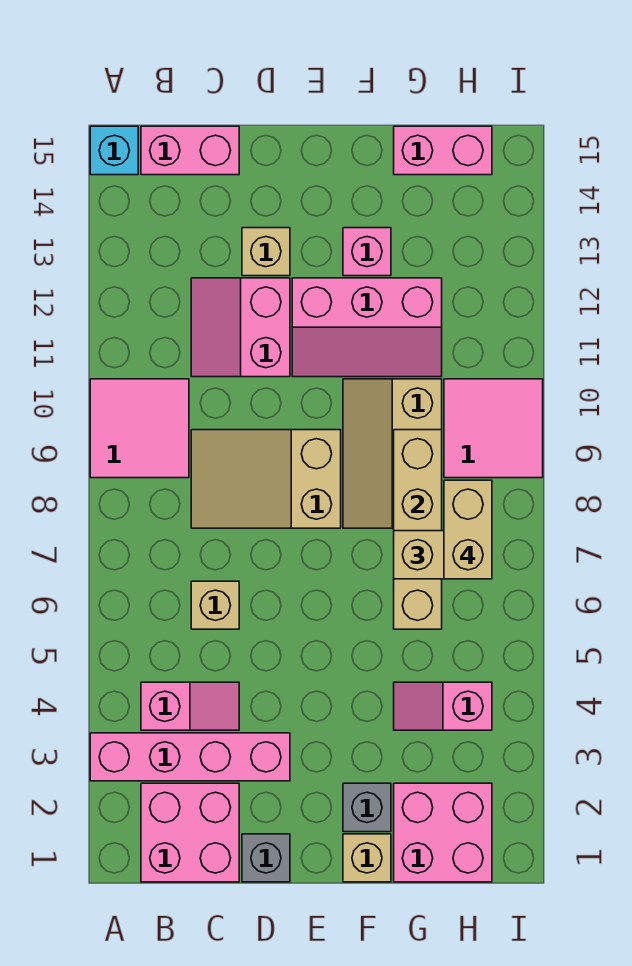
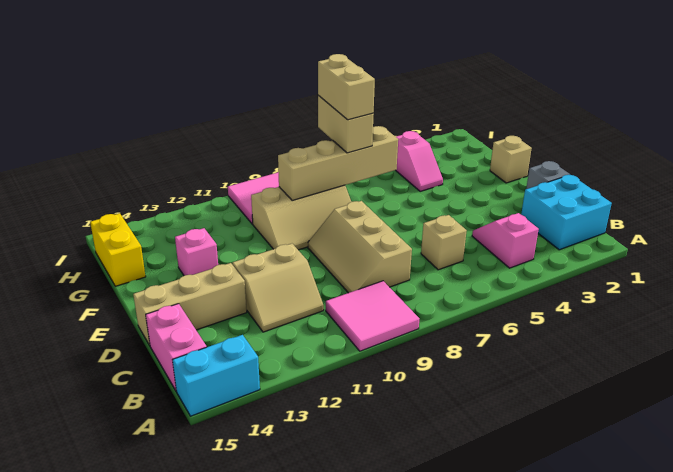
pink brick A3:D3 level 1 -> none
cyan brick A15 level 1 -> cyan brick A14:A15 level 1
pink brick B1:C2 level 1 -> cyan brick B1:C2 level 1
tan slope C8:E9 level 1 top E -> tan slope C8:E9 level 1 top 8
pink slope C11:D12 level 1 top D -> tan slope C11:D12 level 1 top D
tan brick D13 level 1 -> tan brick D13:D15 level 1
pink slope E11:G12 level 1 top 12 -> none
grey brick F2 level 1 -> none
pink brick G1:H2 level 1 -> none
pink brick G15:H15 level 1 -> yellow brick G15:H15 level 1
tan brick H7:H8 level 4 -> tan brick G7:H7 level 4

